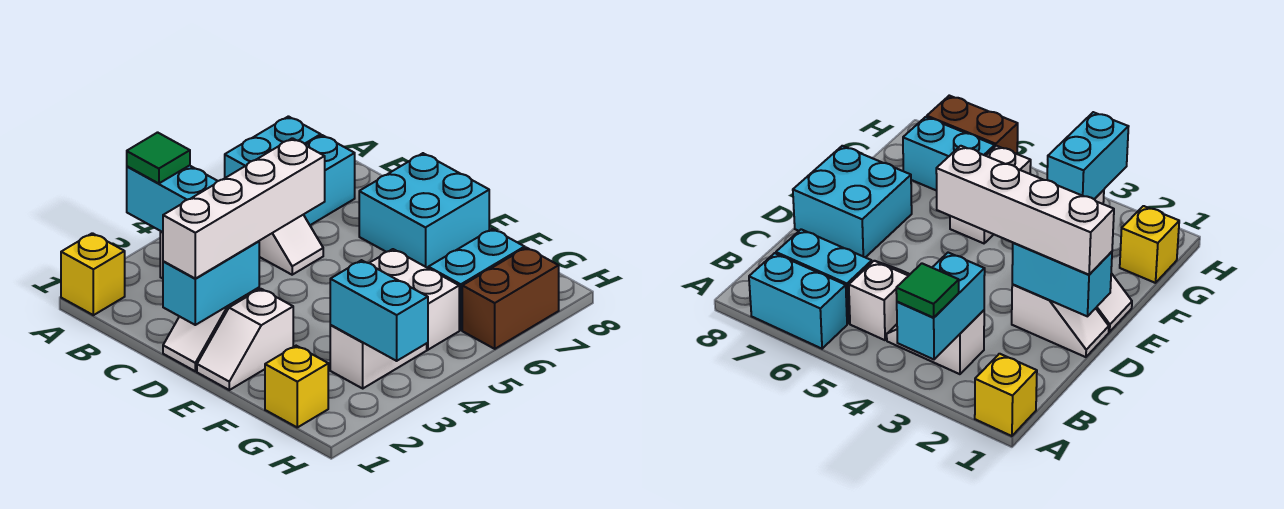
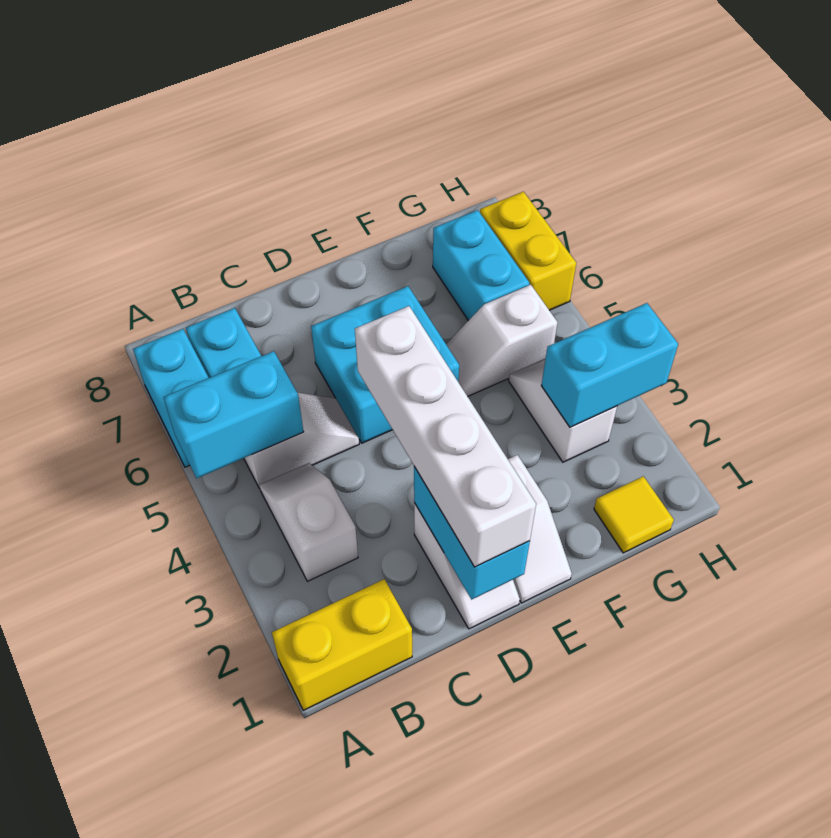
yellow brick A1 level 1 -> yellow brick A1:B1 level 1
cyan brick A3:B3 level 2 -> cyan brick A5:B5 level 2
green tile A3 level 3 -> none
cyan brick D7:E8 level 1 -> cyan brick D5:E6 level 1
white brick F5:G5 level 1 -> white slope F5:G5 level 1 top G
yellow brick G1 level 1 -> yellow tile G1 level 1
brown brick H6:H7 level 1 -> yellow brick H6:H7 level 1

